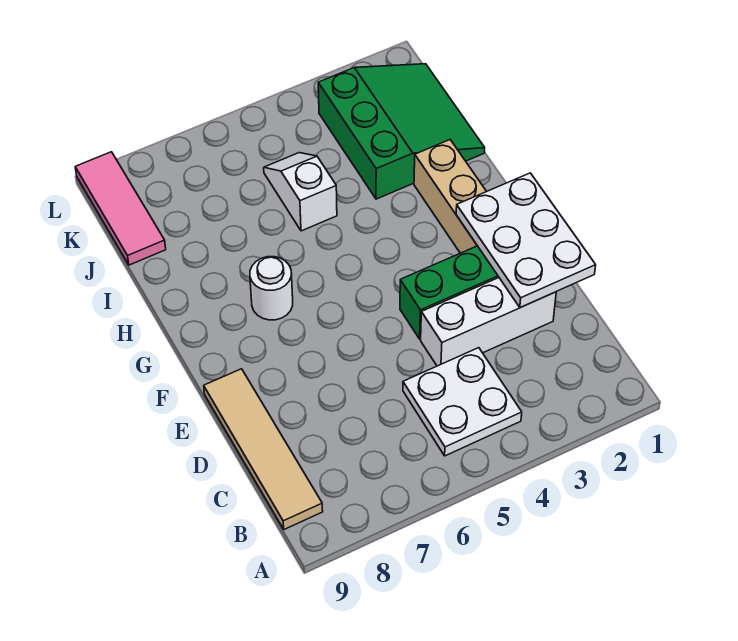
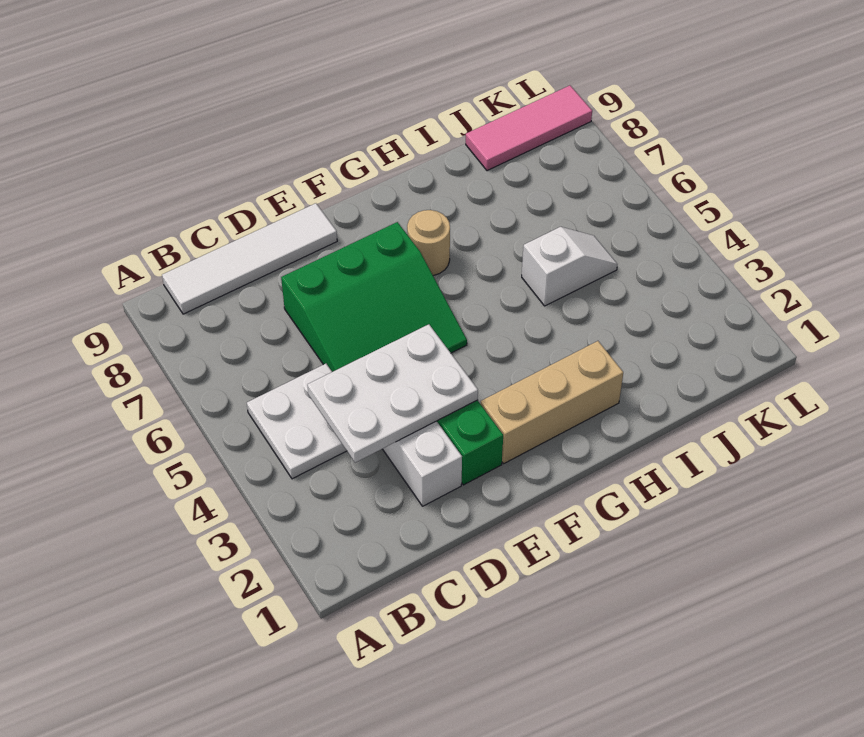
tan tile B9:E9 level 1 -> white tile B9:E9 level 1
white plate D1:F2 level 2 -> white plate C3:E4 level 2
white round brick G7 level 1 -> tan round brick G7 level 1
green slope I1:K3 level 1 top 3 -> green slope D5:F7 level 1 top 7

